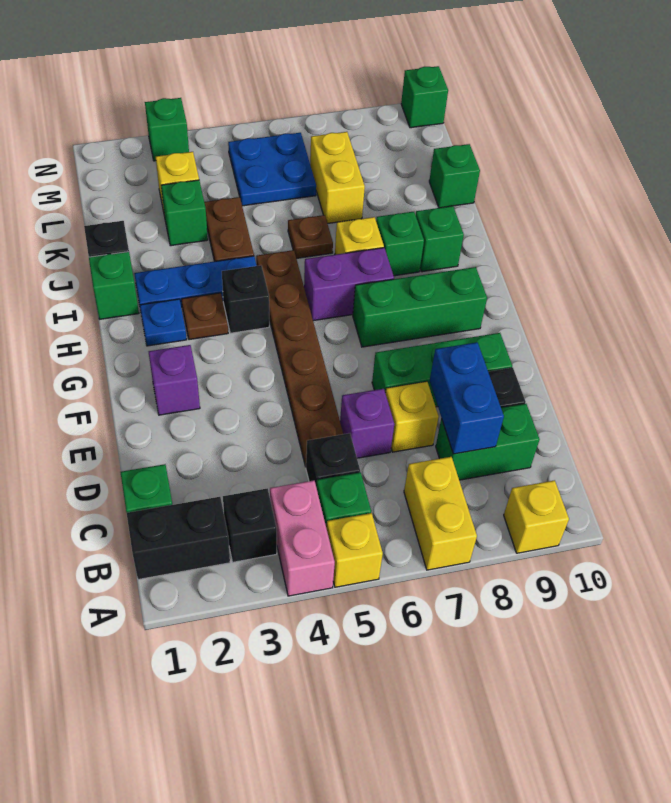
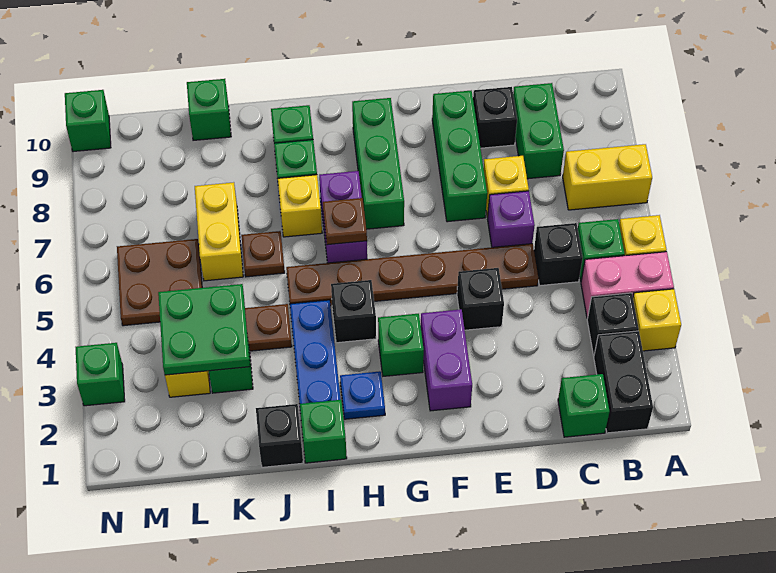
yellow brick A9 level 1 -> yellow brick A3 level 1
blue brick C8:D8 level 2 -> none
none -> black brick E4 level 1
purple brick F2 level 1 -> purple brick F2:F3 level 1
none -> green brick G3 level 1
brown plate H3 level 1 -> brown plate H6 level 2
none -> green plate K3:L4 level 2
yellow brick K7:L7 level 1 -> yellow brick K6:K7 level 1
blue plate L5:M6 level 1 -> brown plate L5:M6 level 1

